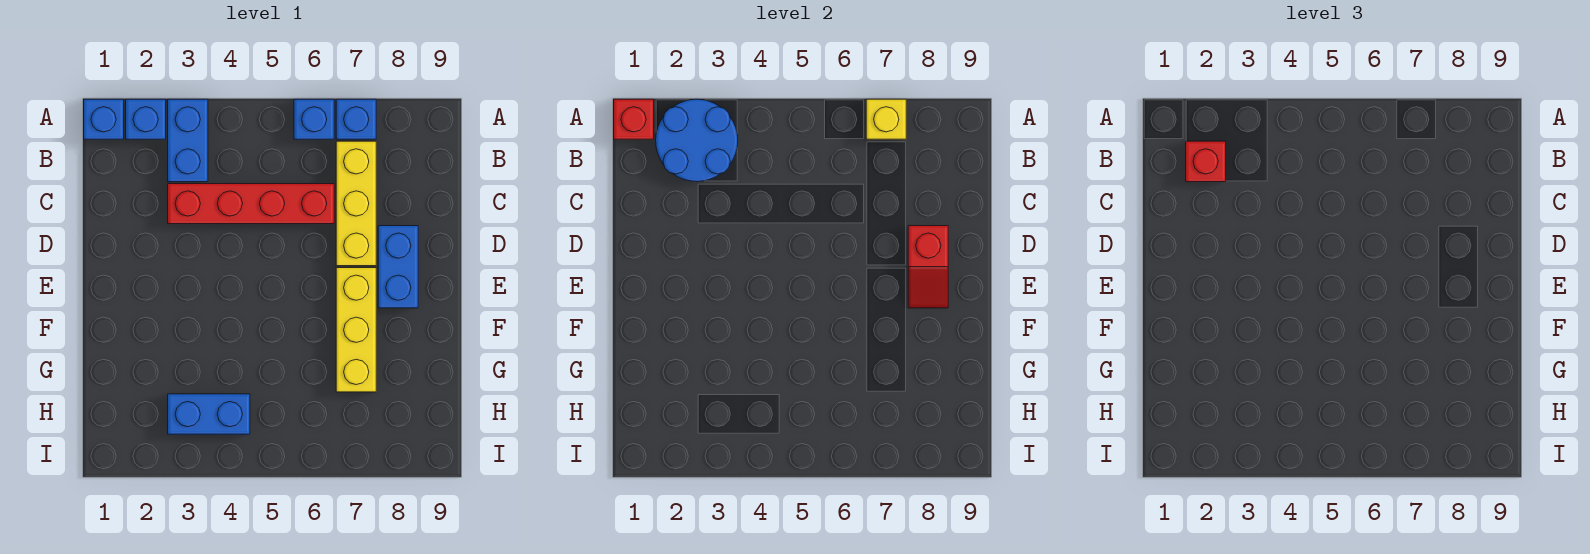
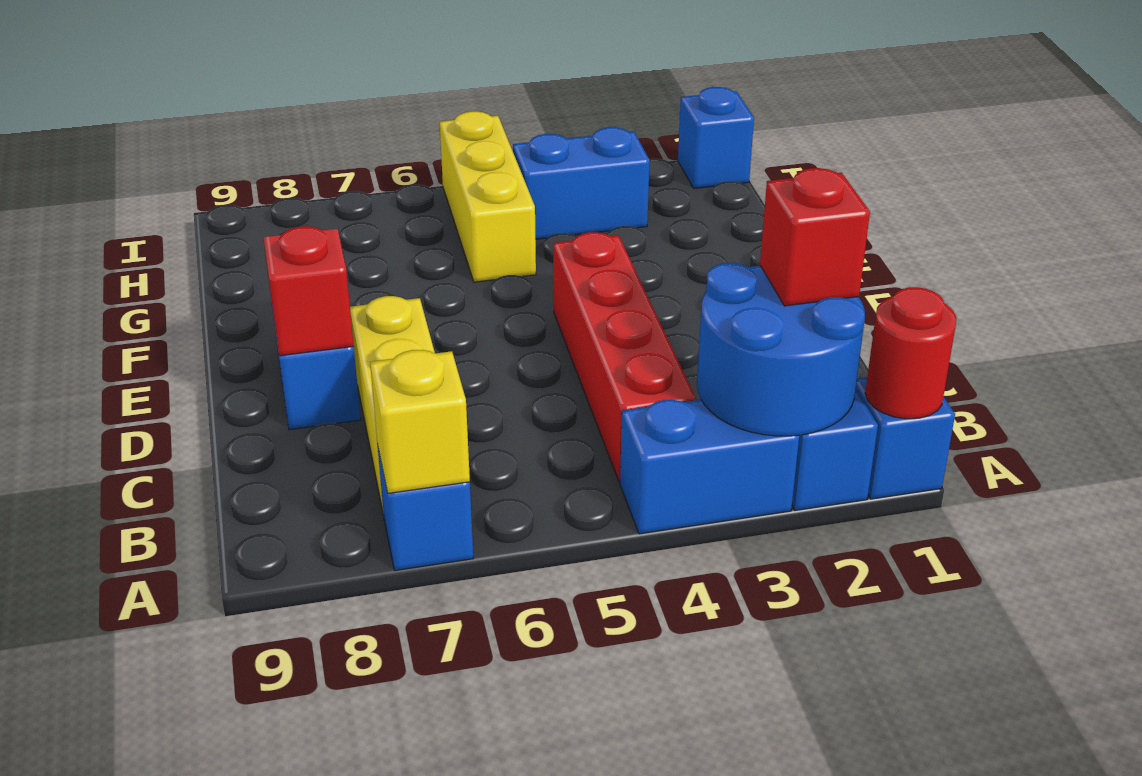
red brick A1 level 2 -> red round brick A1 level 2
blue brick A3:B3 level 1 -> blue brick A3:A4 level 1
blue brick A6 level 1 -> blue brick I1 level 1
red brick C3:C6 level 1 -> red brick B4:E4 level 1
yellow brick E7:G7 level 1 -> yellow brick G5:I5 level 1

